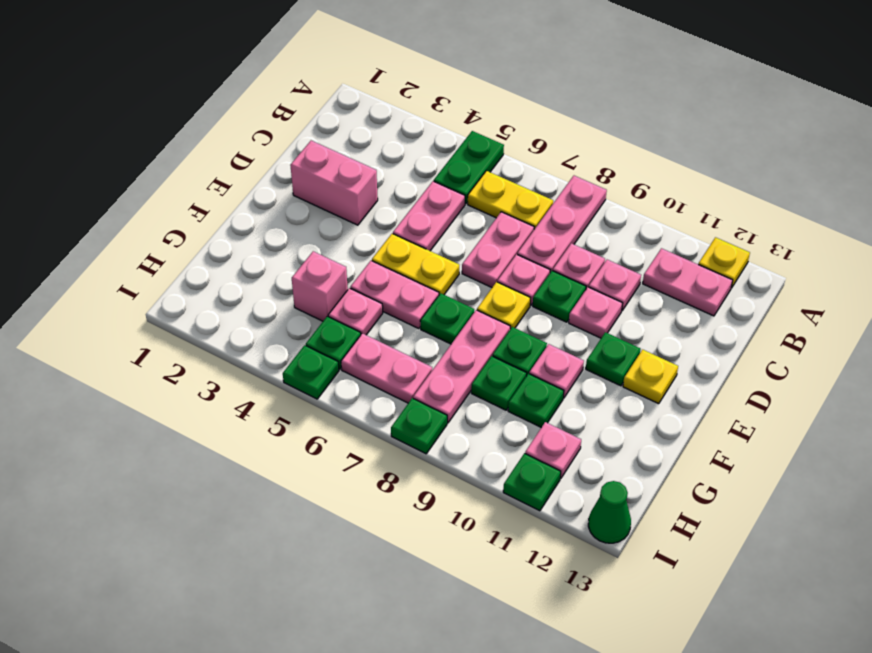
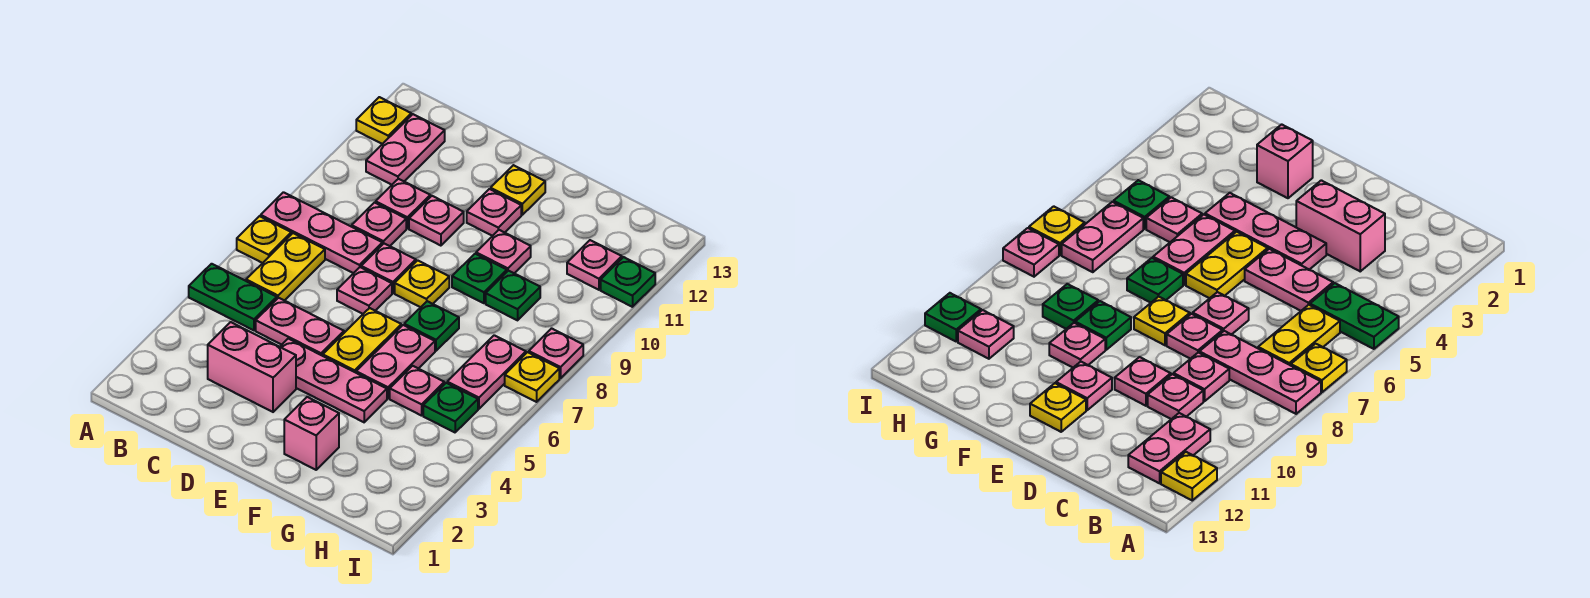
none -> yellow plate A7 level 1
pink plate C7:D7 level 1 -> pink plate D7 level 1
pink brick D2:D3 level 1 -> pink brick C3:D3 level 1
green plate D9 level 1 -> none
green plate E11 level 1 -> pink plate E11 level 1
pink plate F8:H8 level 1 -> pink plate D4:F4 level 1
pink brick G4 level 1 -> pink brick F2 level 1
green plate G10 level 1 -> none
green plate I5 level 1 -> none
none -> yellow plate I7 level 1
green plate I8 level 1 -> pink plate I8 level 1
green cone I13 level 1 -> none

